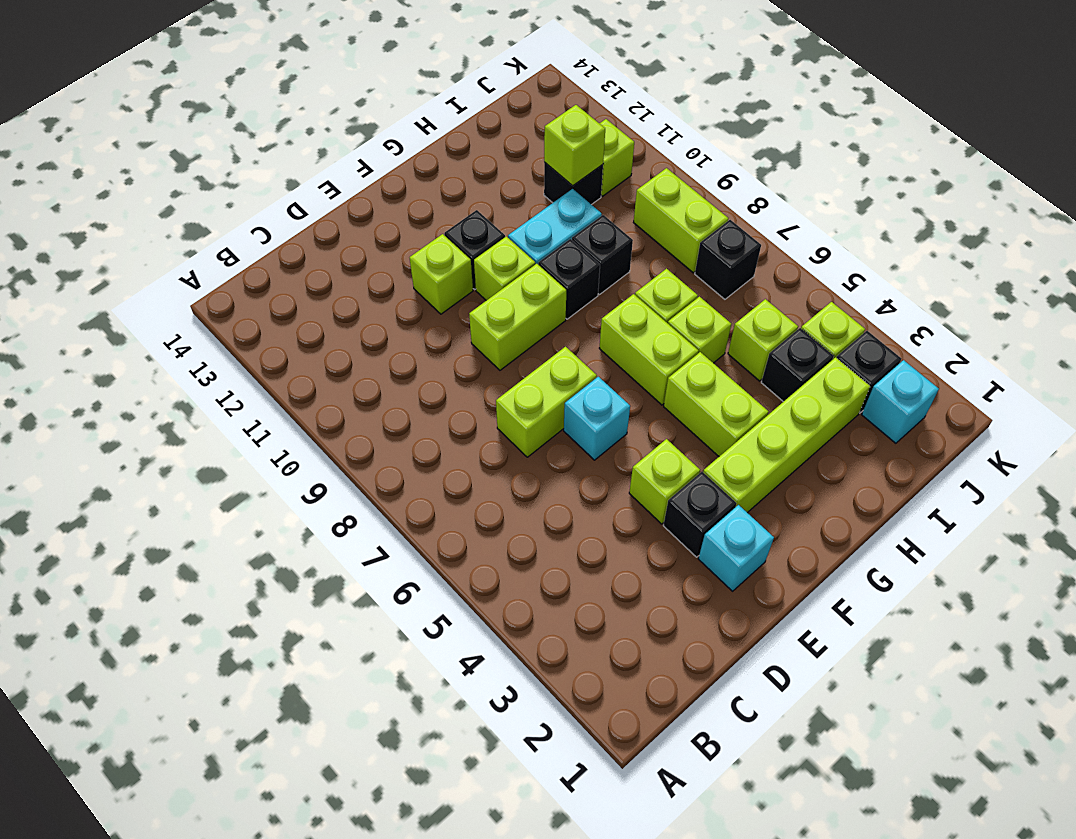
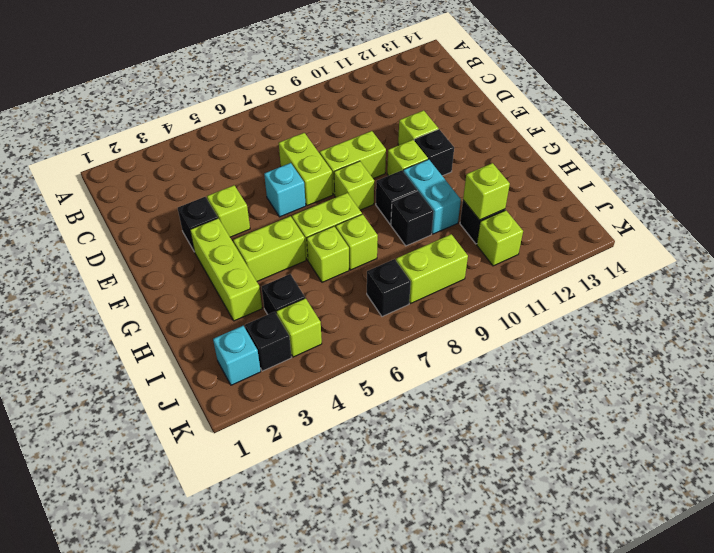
cyan brick E2 level 1 -> none
lime brick E9:F9 level 1 -> lime brick E8:E9 level 1
lime brick F3:I3 level 1 -> lime brick F3:H3 level 1
lime brick I5 level 1 -> lime brick F8 level 1

